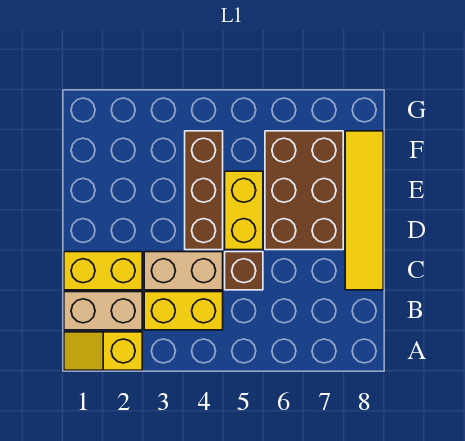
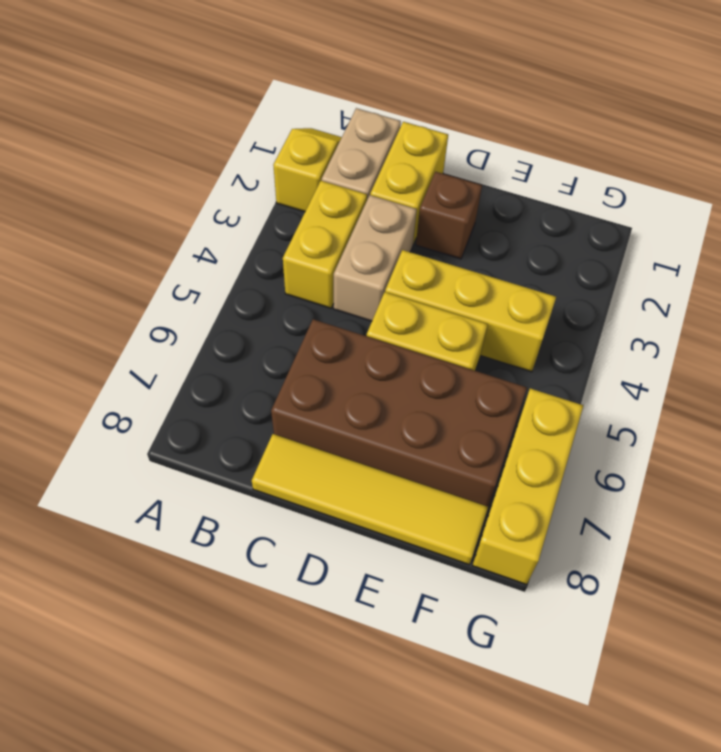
brown brick C5 level 1 -> brown brick D2 level 1
brown brick D4:F4 level 1 -> yellow brick D4:F4 level 1
brown brick D6:F7 level 1 -> brown brick C6:F7 level 1
none -> yellow brick G6:G8 level 1

